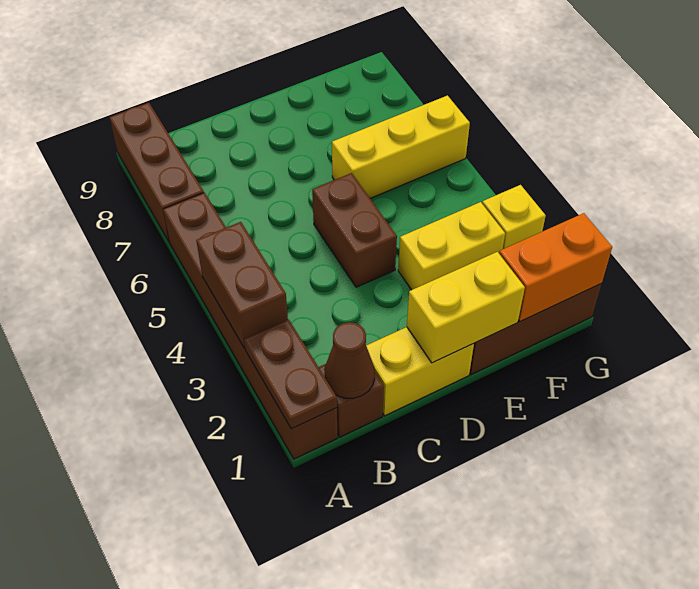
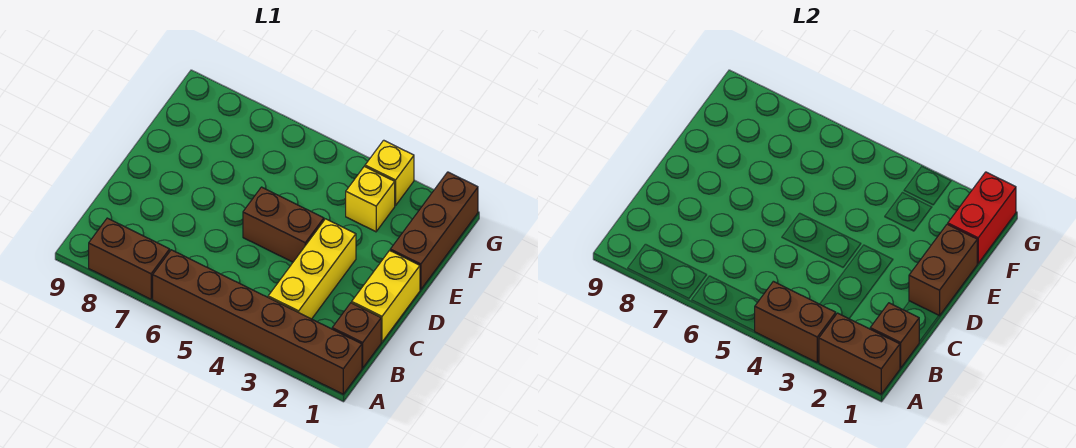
brown plate A1:A2 level 2 -> brown brick A1:A2 level 2
brown brick A7:A9 level 1 -> brown brick A7:A8 level 1
brown cone B1 level 2 -> brown brick B1 level 2
yellow brick D1:E1 level 2 -> brown brick D1:E1 level 2
yellow brick E3:F3 level 1 -> yellow brick F3 level 1
yellow brick E6:G6 level 1 -> yellow brick B3:D3 level 1
orange brick F1:G1 level 2 -> red brick F1:G1 level 2

